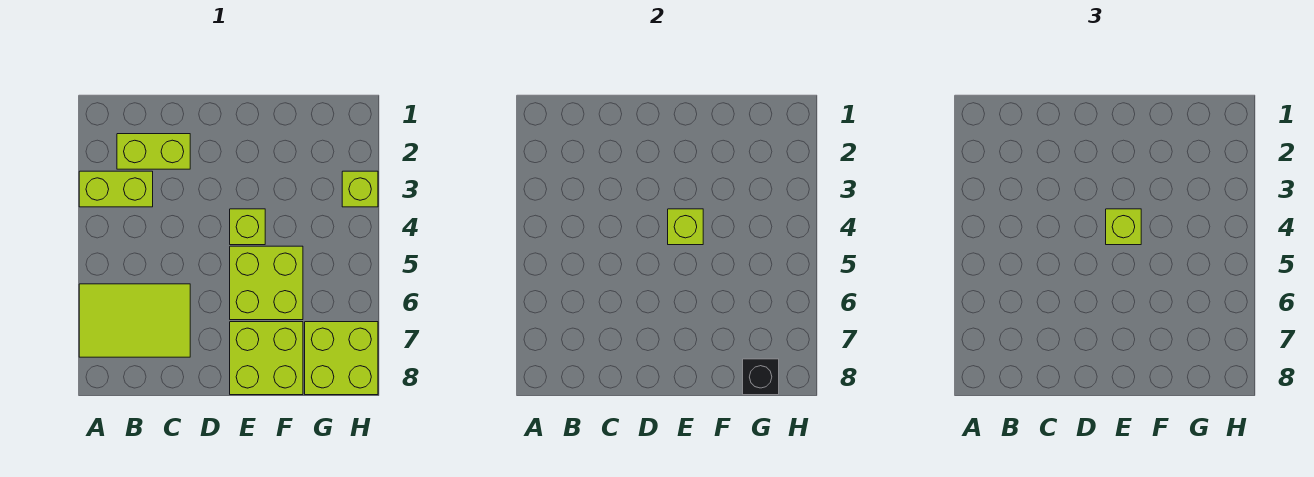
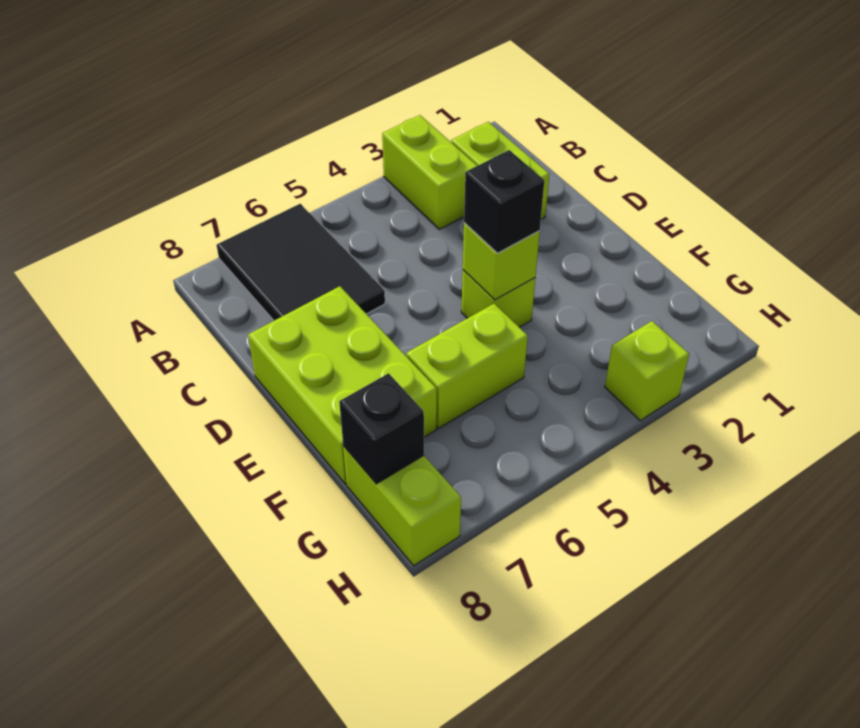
lime tile A6:C7 level 1 -> black tile A6:C7 level 1
lime brick E4 level 3 -> black brick E4 level 3
lime brick E5:F6 level 1 -> lime brick F5:F6 level 1
lime brick E7:F8 level 1 -> lime brick D7:F8 level 1
lime brick G7:H8 level 1 -> lime brick G8:H8 level 1

